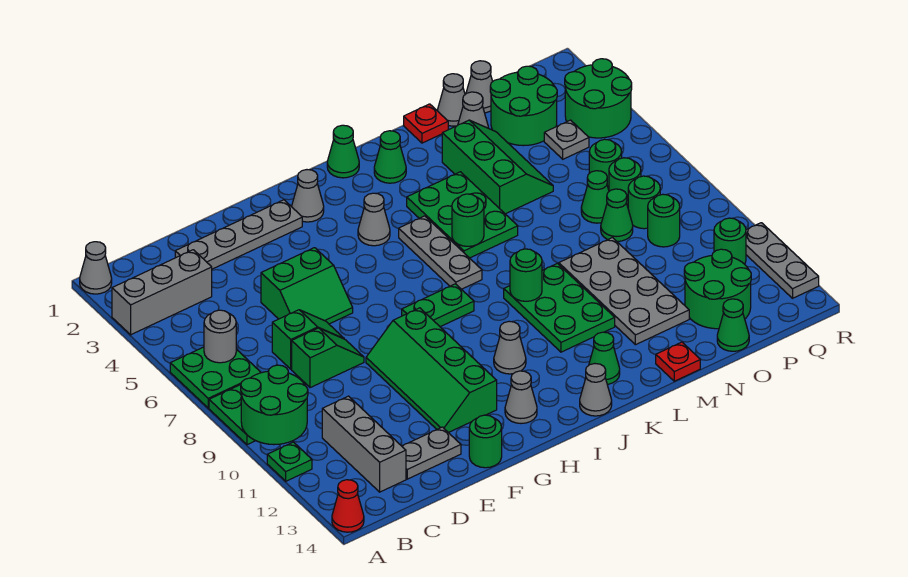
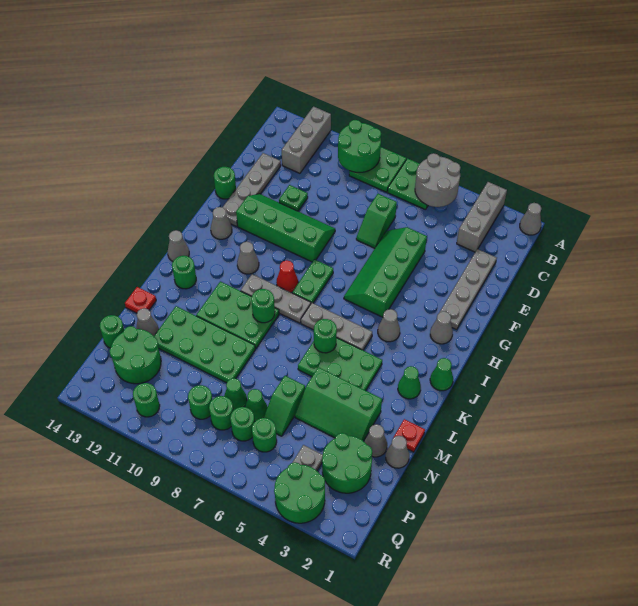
green plate A11 level 1 -> green plate E11 level 1
red cone A14 level 1 -> red cone I9 level 1
grey round brick B6 level 2 -> grey round brick A5:B6 level 2
grey brick C11:C13 level 1 -> grey brick A12:C12 level 1
green slope D8:E8 level 1 top D -> green slope N6:O6 level 1 top N
grey plate D13:E13 level 1 -> grey plate D13:G13 level 1
green slope E5:F6 level 1 top 5 -> green slope E5:H6 level 1 top 5
green cone K13 level 1 -> green round brick K13 level 1
grey plate M9:N12 level 1 -> green plate M9:N12 level 1
grey cone O1 level 1 -> grey cone N13 level 1
green cone O14 level 1 -> green round brick O14 level 1
grey plate R11:R13 level 1 -> grey plate J8:J10 level 1

